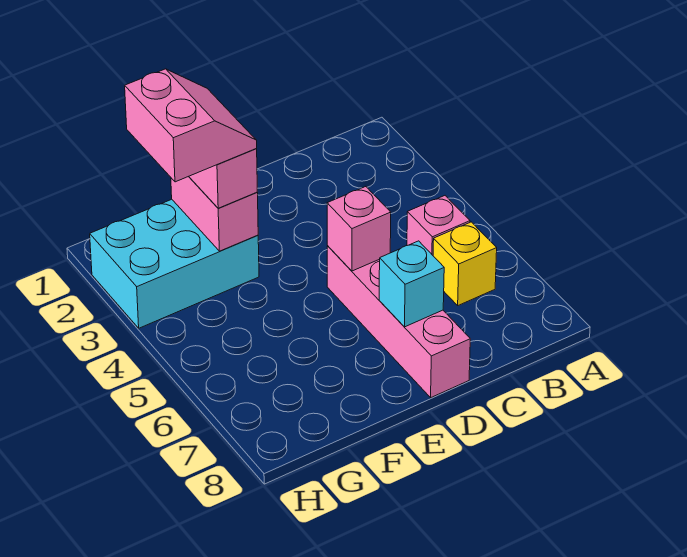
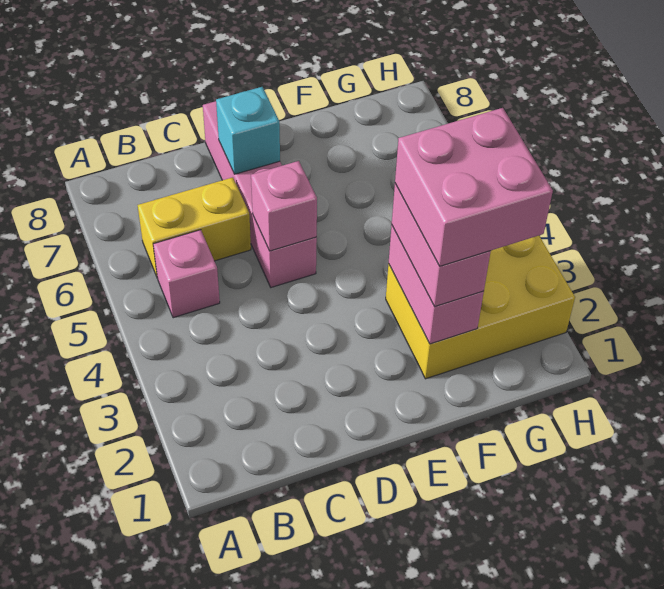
yellow brick B6 level 1 -> yellow brick B6:C6 level 1
cyan brick F2:H3 level 1 -> yellow brick F2:H3 level 1
pink slope F2:G3 level 4 top G -> pink brick F2:G3 level 4

